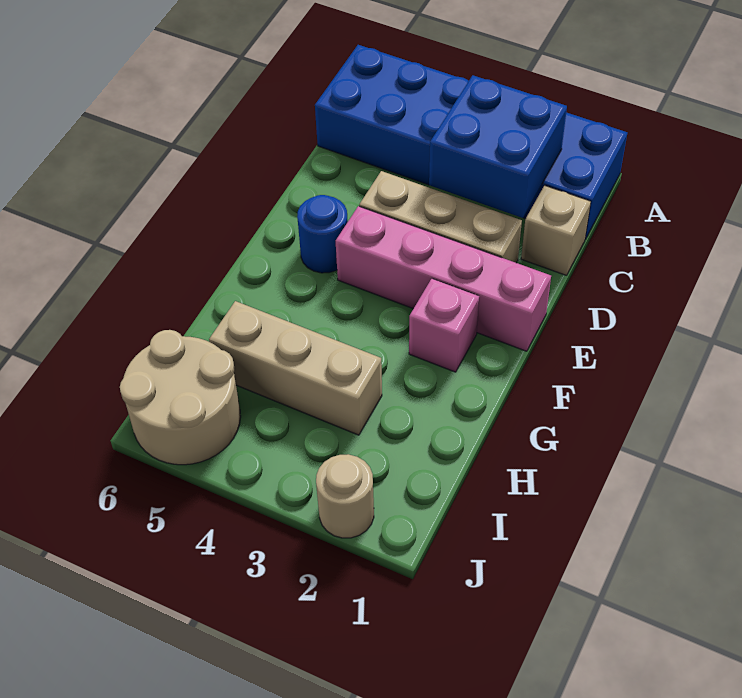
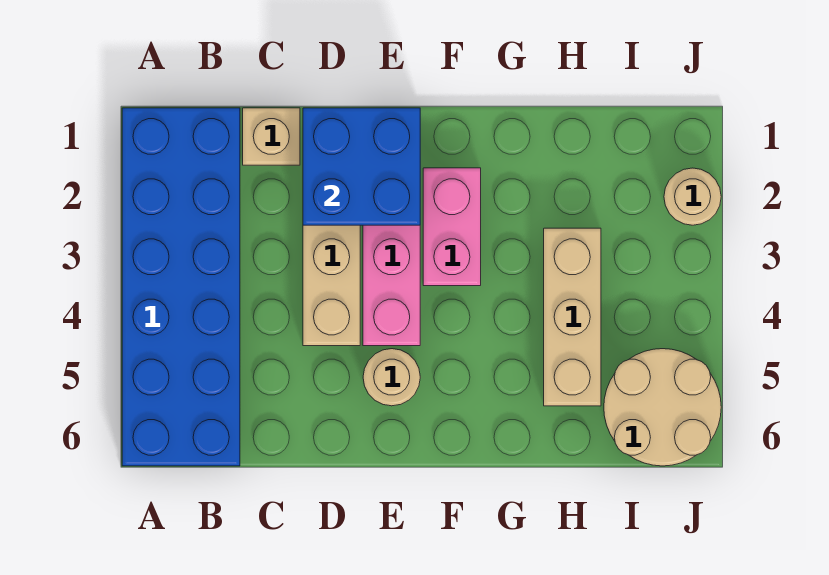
blue brick B2:C3 level 2 -> blue brick D1:E2 level 2
blue round brick E5 level 1 -> tan round brick E5 level 1
pink brick F2 level 1 -> pink brick F2:F3 level 1

